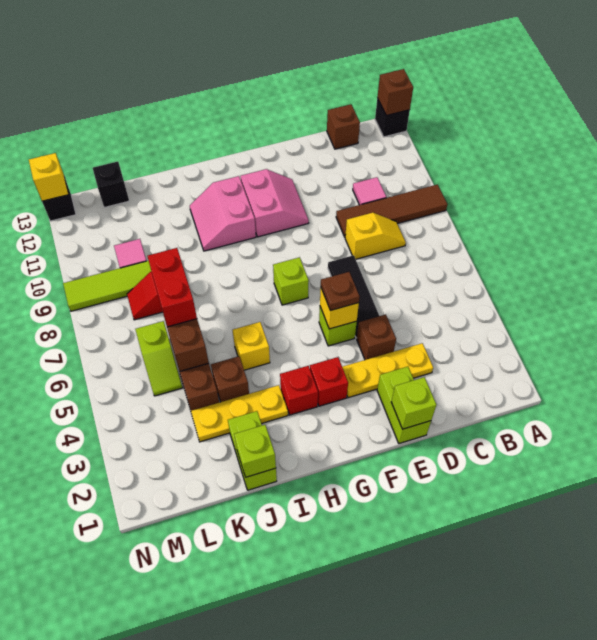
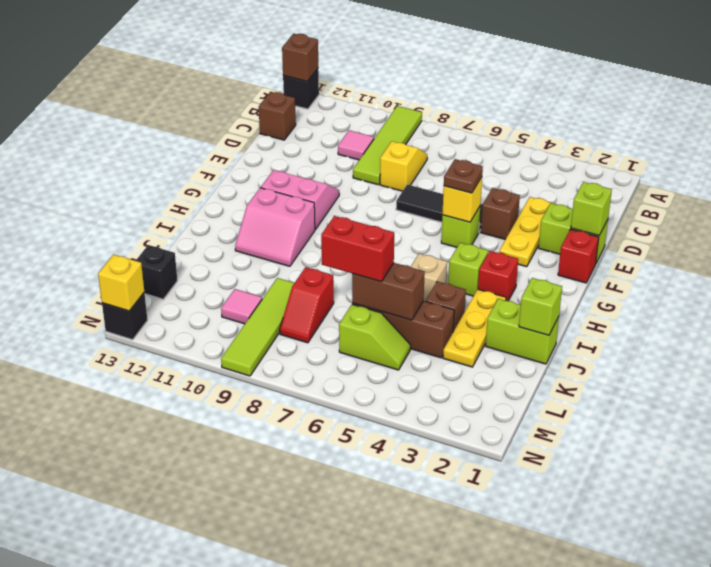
brown tile A9:D9 level 1 -> lime tile A9:D9 level 1
red brick G3 level 1 -> red brick F1 level 1
lime brick G7 level 1 -> lime brick H4 level 1
yellow brick I5 level 1 -> tan brick I5 level 1

